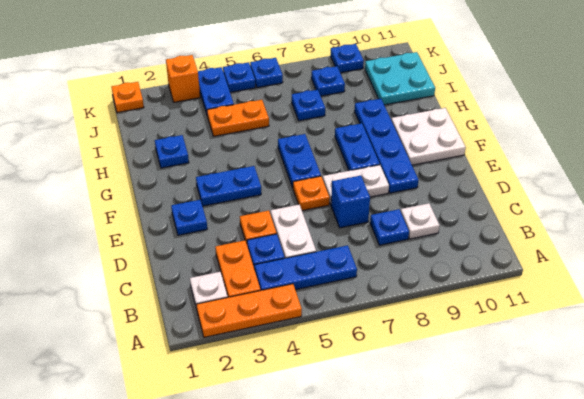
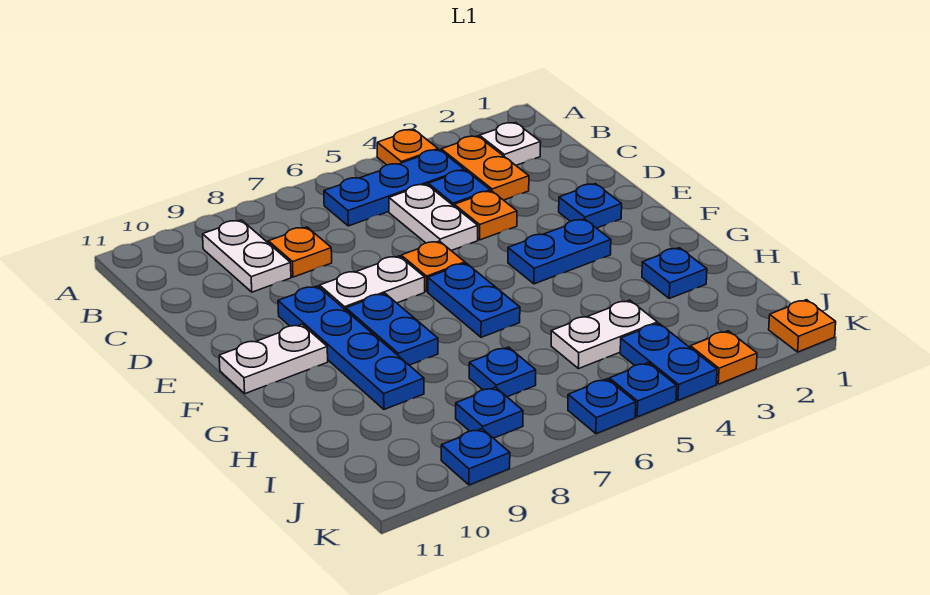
orange plate A2:A4 level 1 -> orange plate A4 level 1
blue plate C8 level 1 -> orange plate C8 level 1
white plate C9 level 1 -> white plate B9:C9 level 1
blue brick D7 level 1 -> none
white plate F10:G11 level 1 -> white plate F10:F11 level 1
orange plate I4:I5 level 1 -> white plate I4:I5 level 1
cyan plate I10:J11 level 1 -> none
orange brick K3 level 1 -> orange plate K3 level 1

